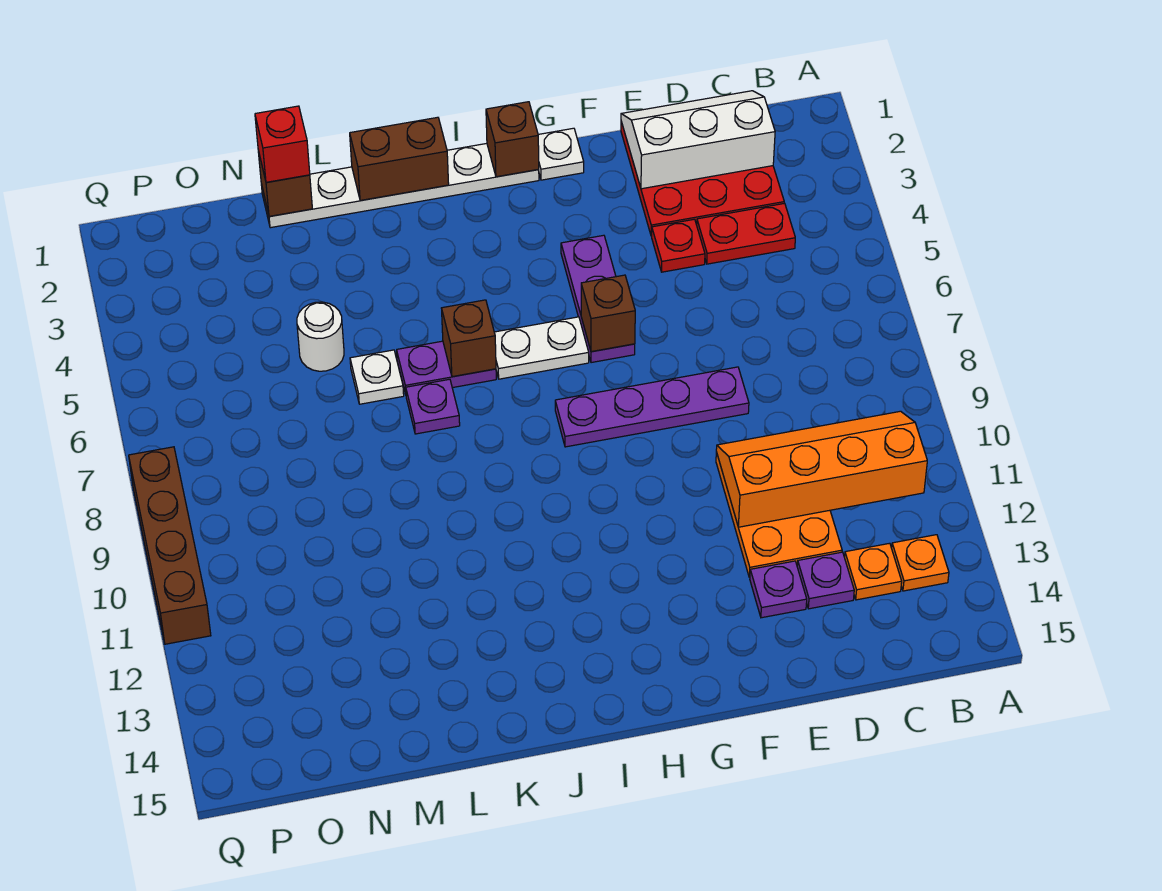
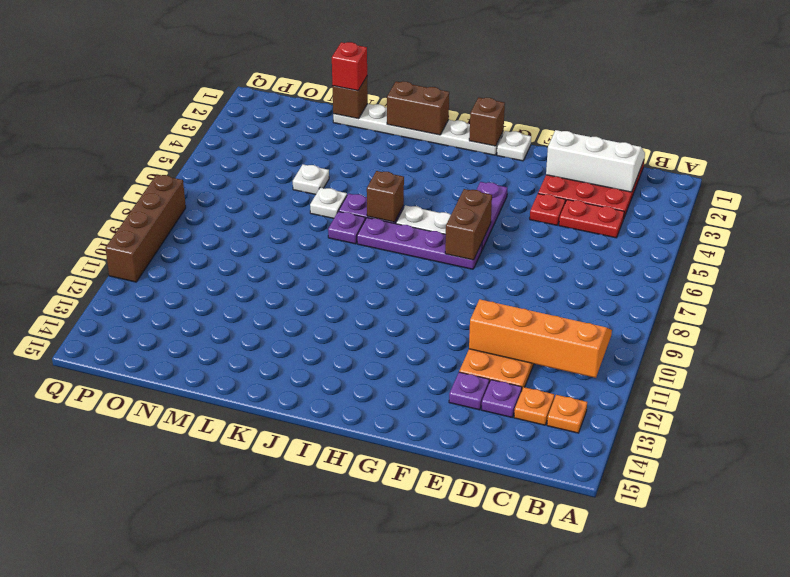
purple plate E8:H8 level 1 -> purple plate G7:J7 level 1
brown brick G6 level 2 -> brown brick G6:G7 level 2
white round brick M5 level 1 -> white plate M5 level 1

